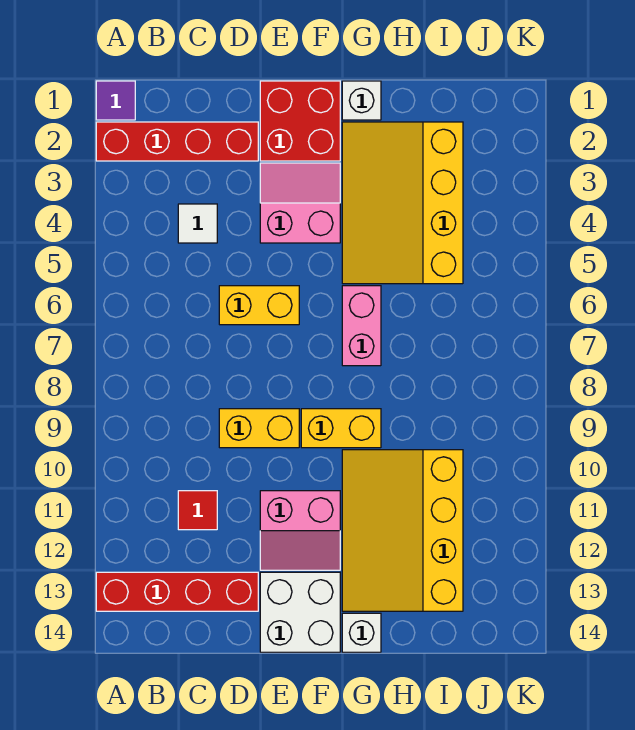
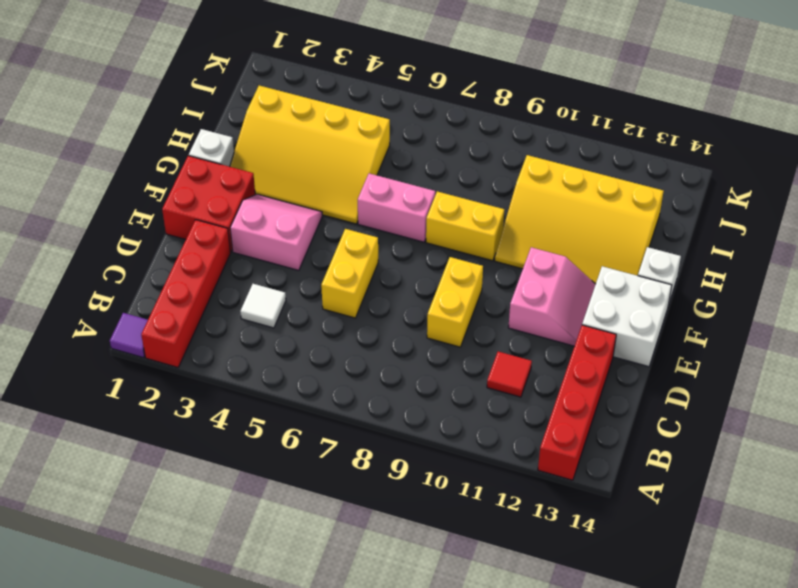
pink slope E3:F4 level 1 top 4 -> pink slope E3:F4 level 1 top E
yellow brick F9:G9 level 1 -> yellow brick G8:G9 level 1

